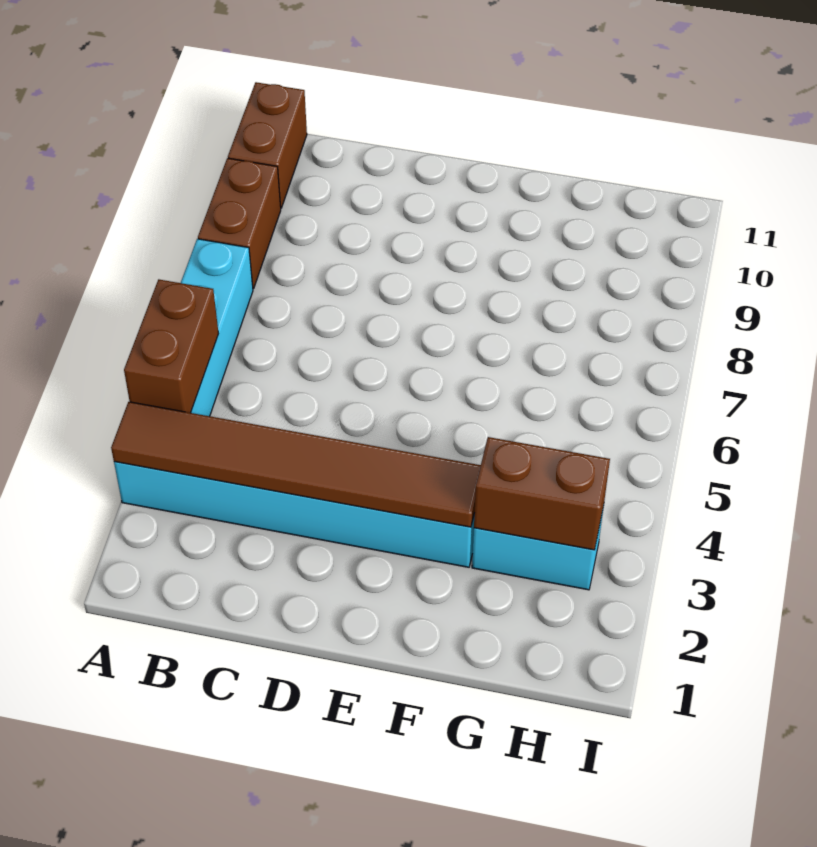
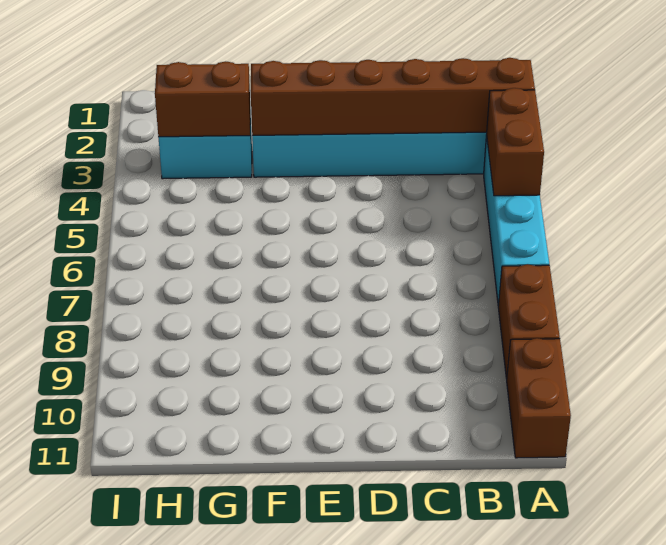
brown tile A3:F3 level 2 -> brown brick A3:F3 level 2

